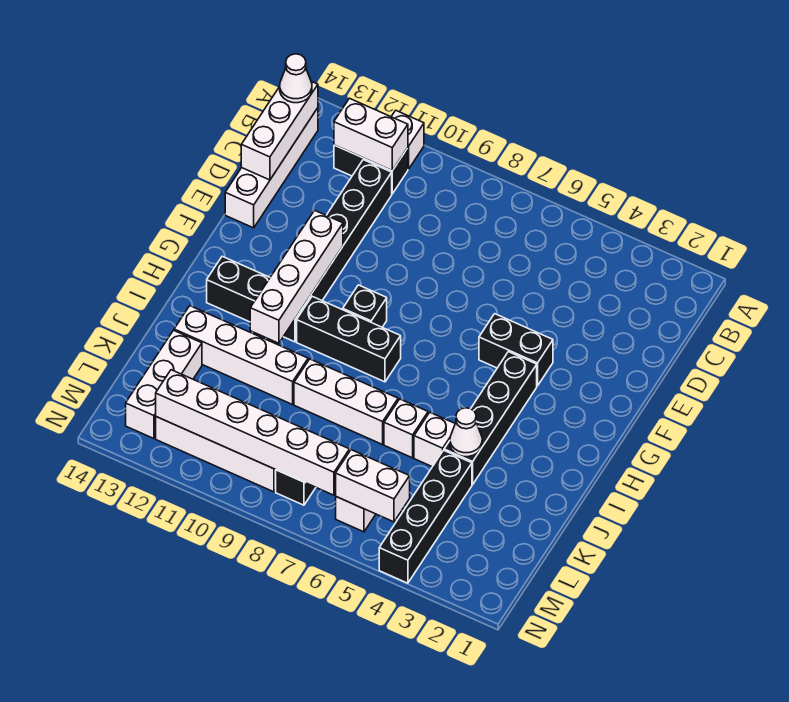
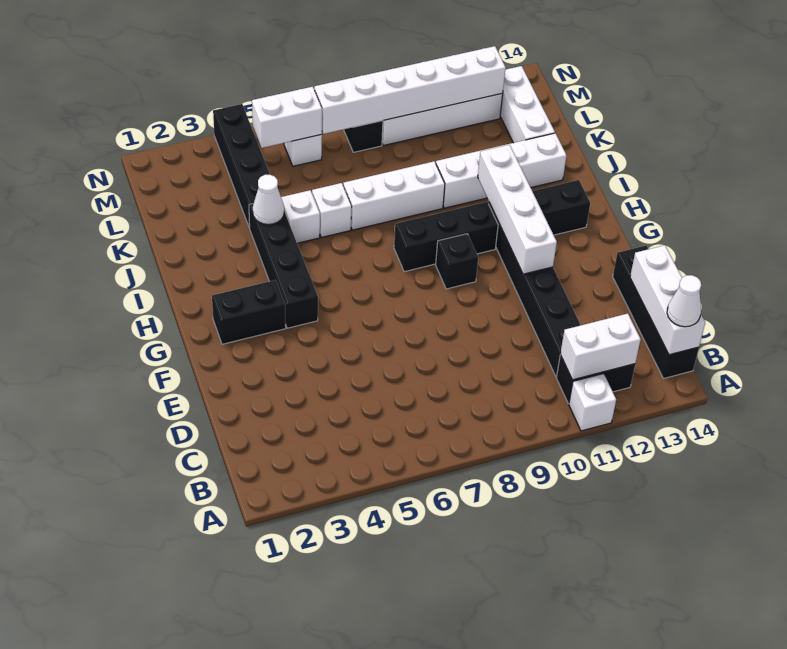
white brick B14:E14 level 1 -> black brick B14:E14 level 1
black brick F4:F5 level 1 -> black brick G2:G3 level 1

